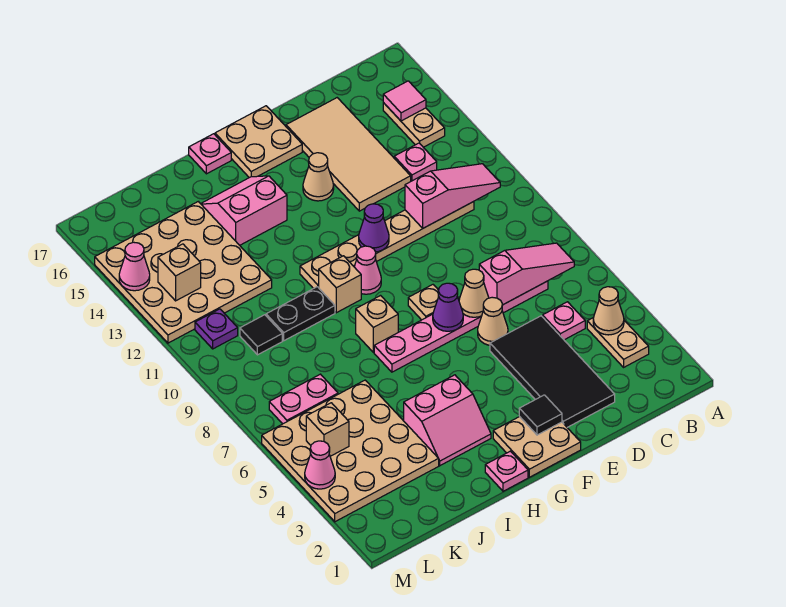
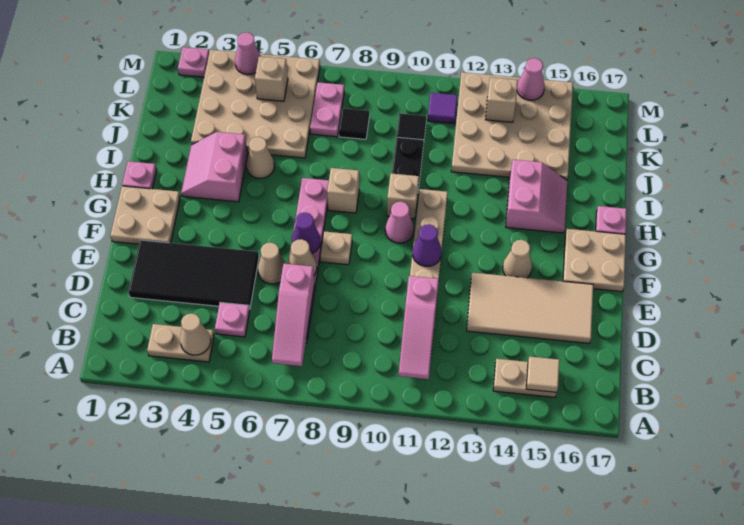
pink tile B15 level 2 -> tan tile B15 level 2
pink plate C13 level 1 -> pink plate M2 level 1
black tile F2 level 2 -> black tile K8 level 1
none -> tan cone I5 level 1
purple plate L11 level 1 -> purple tile L11 level 1

